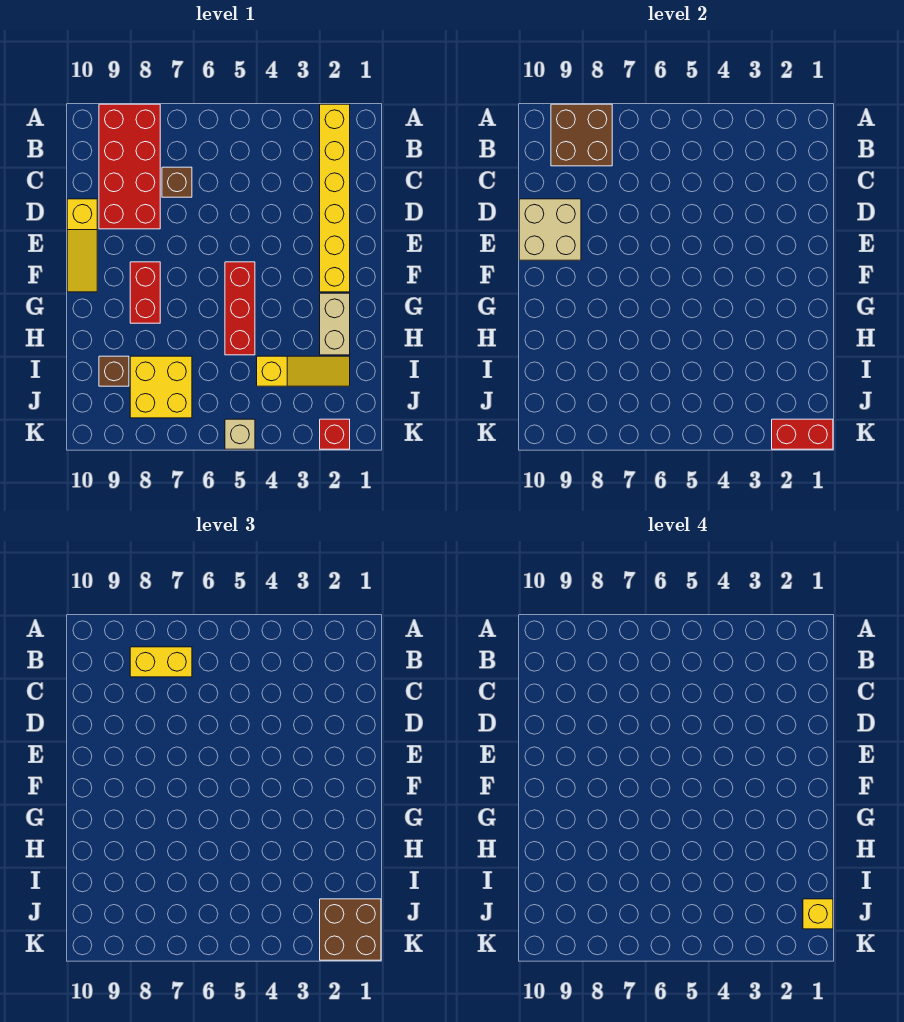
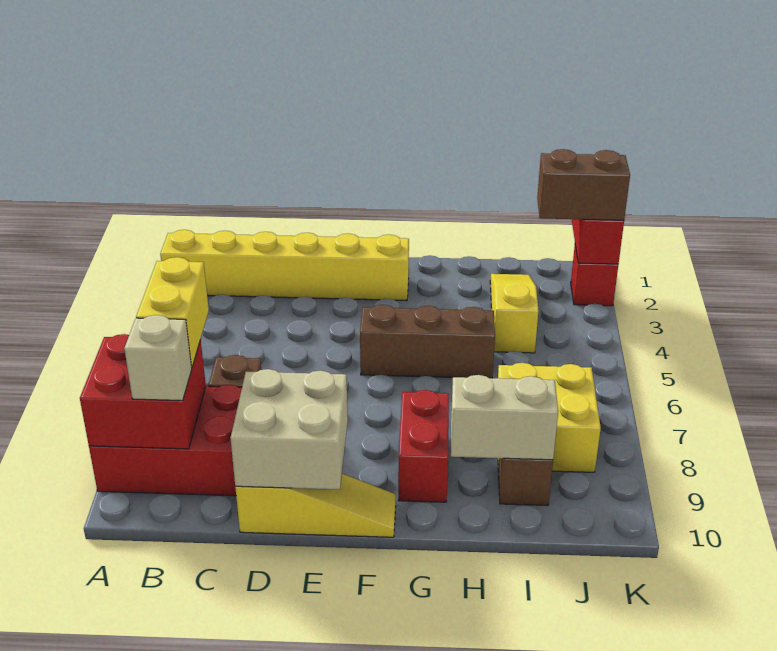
brown brick A8:B9 level 2 -> red brick A8:B9 level 2
red brick F5:H5 level 1 -> brown brick F5:H5 level 1
red brick F8:G8 level 1 -> red brick G8:G9 level 1
tan brick G2:H2 level 1 -> tan brick H9:I9 level 2
brown brick J1:K2 level 3 -> brown brick J2:K2 level 3
yellow brick J1 level 4 -> none
tan brick K5 level 1 -> tan brick B9 level 3

